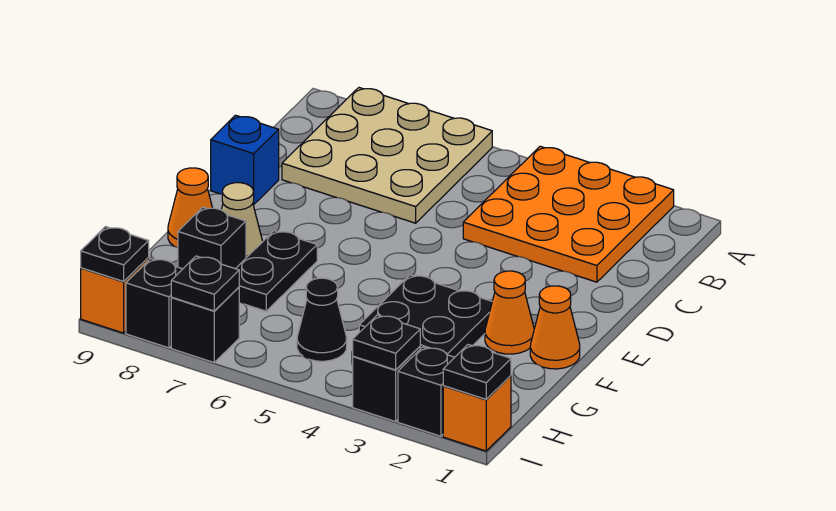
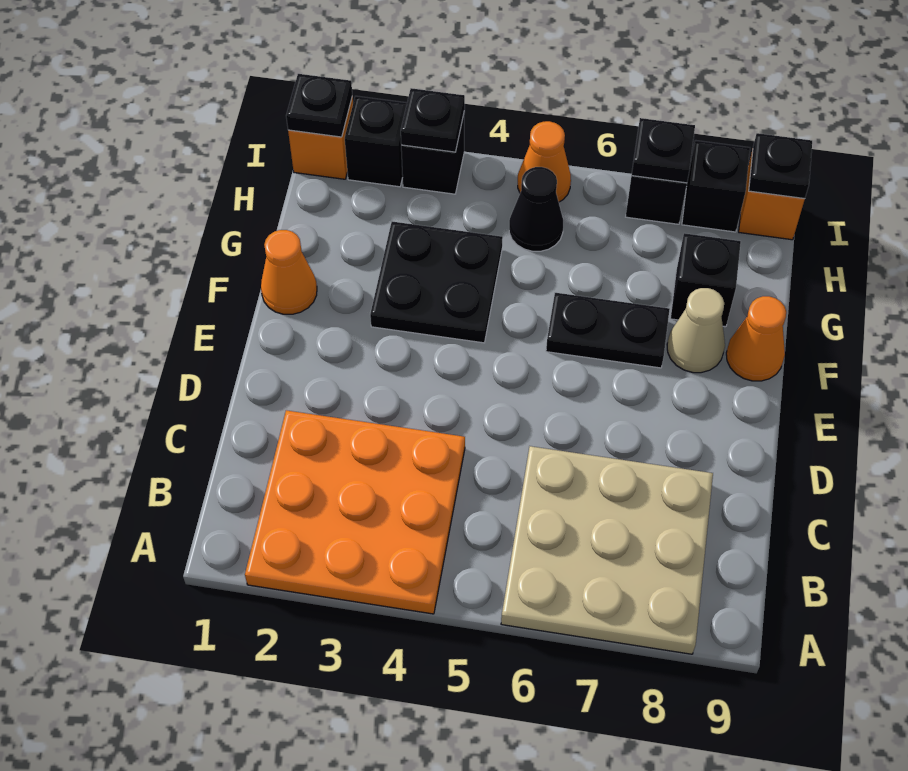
blue brick D9 level 1 -> none
orange cone F2 level 1 -> orange cone I5 level 1
black plate F7:G7 level 1 -> black plate F6:F7 level 1

